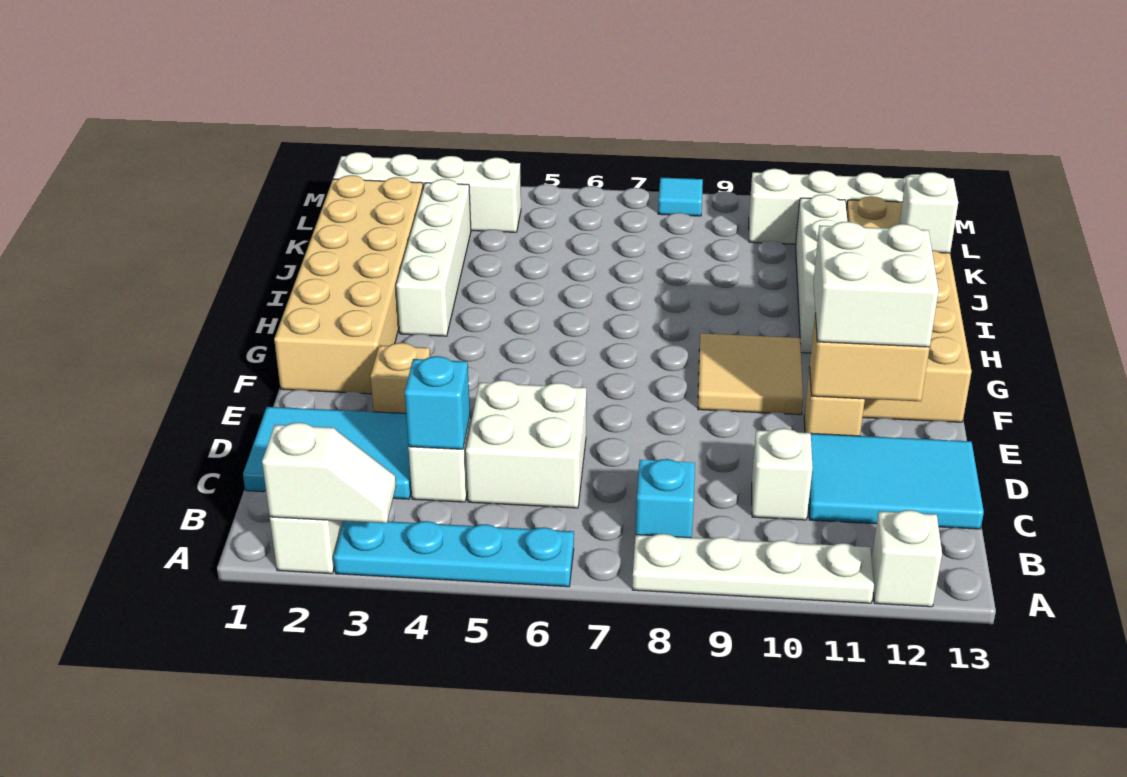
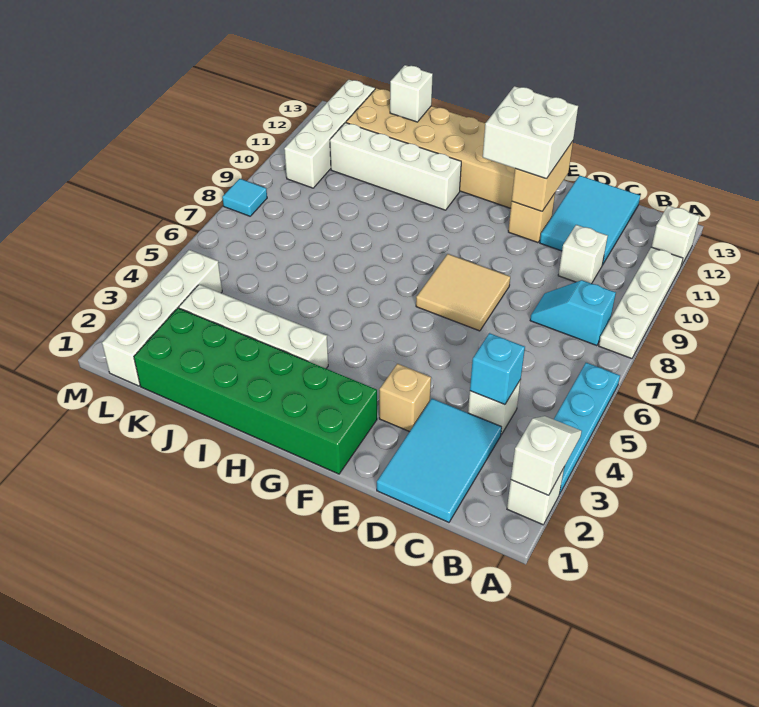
white brick C5:D6 level 1 -> none
tan brick F1:K2 level 1 -> green brick F1:K2 level 1
tan tile F9:G10 level 1 -> tan tile E7:F8 level 1

